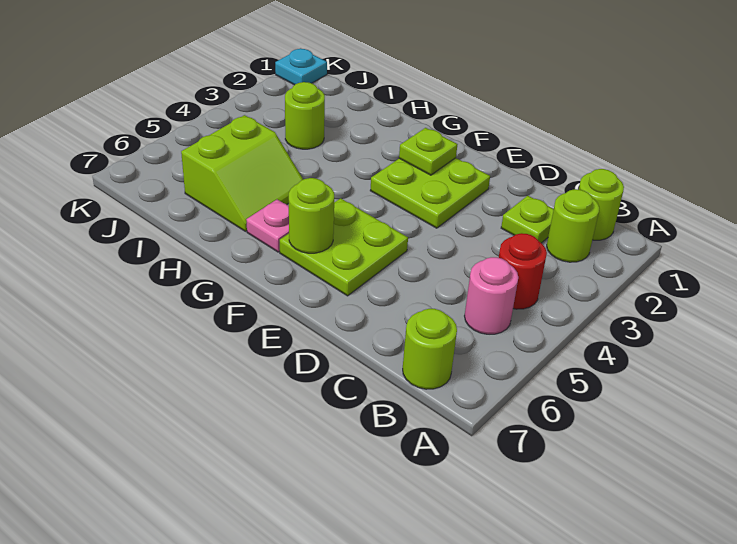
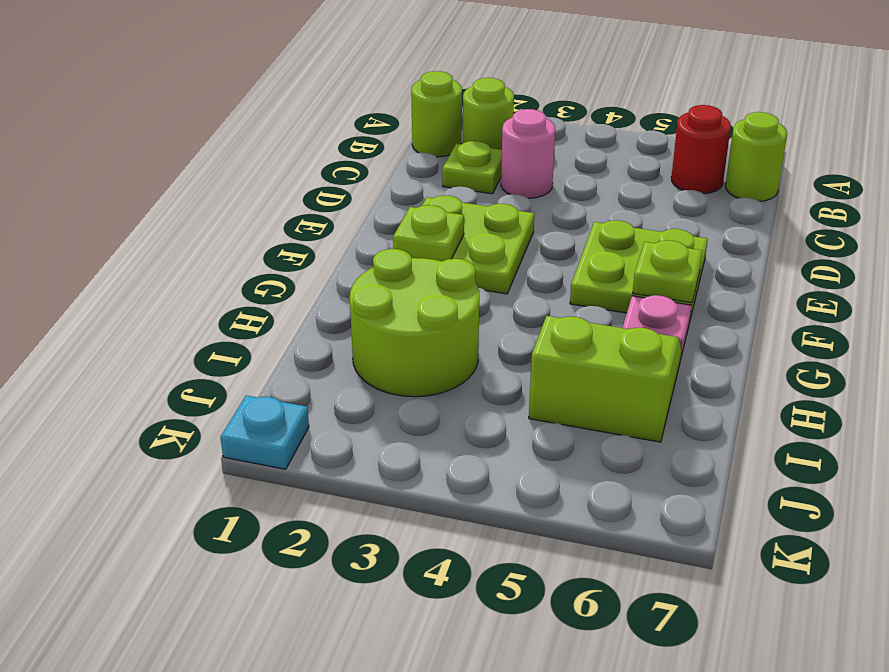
red round brick B4 level 1 -> red round brick B6 level 1
pink round brick B5 level 1 -> pink round brick C3 level 1
lime round brick F6 level 2 -> lime plate F6 level 2
lime round brick I3 level 1 -> lime round brick H2:I3 level 1

